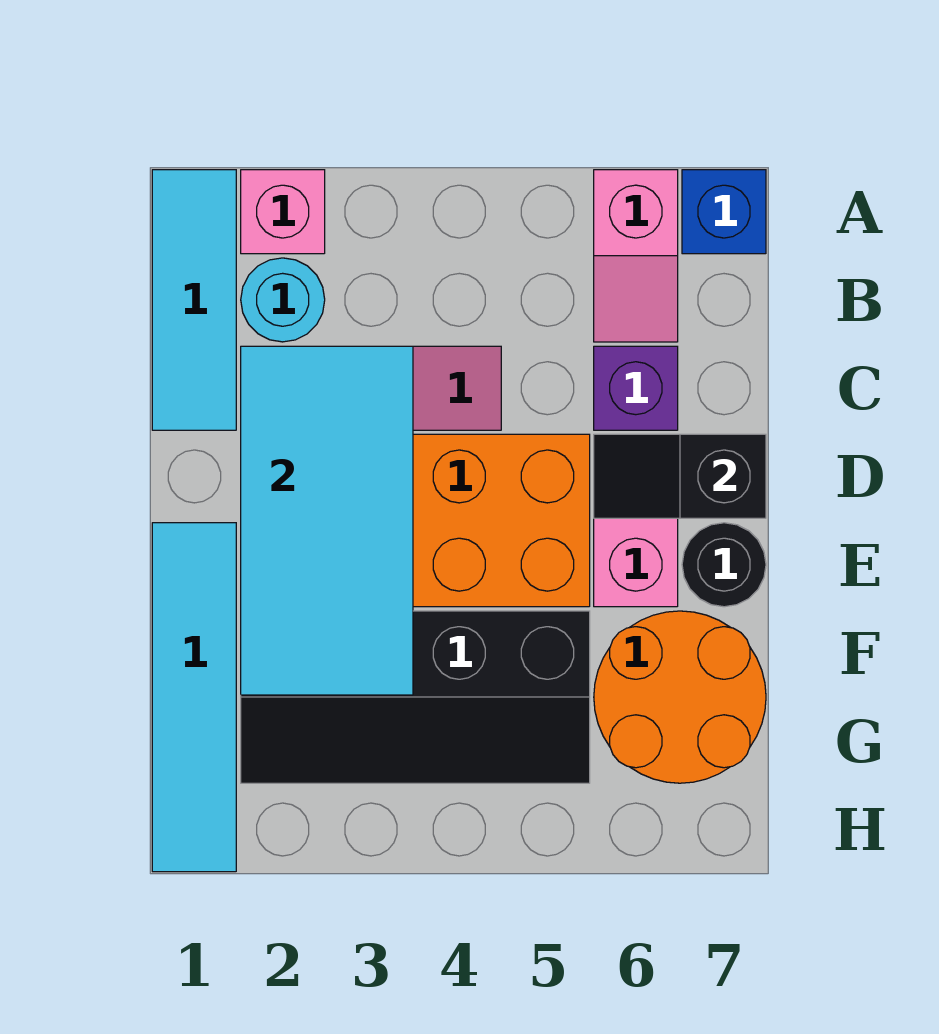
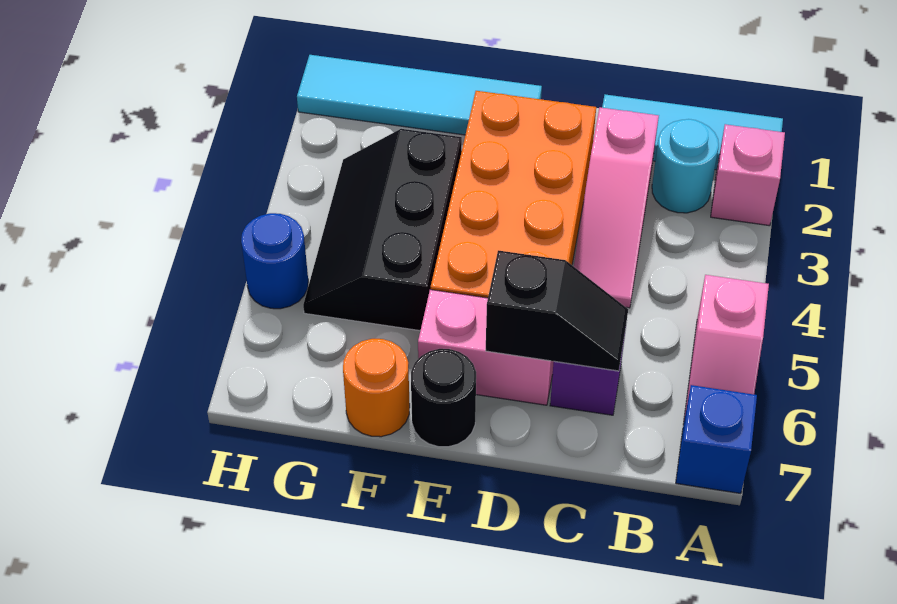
pink slope A6:B6 level 1 top A -> pink slope A5:A6 level 1 top 5
cyan tile C2:F3 level 2 -> none
black slope D6:D7 level 2 top 7 -> black slope C6:D6 level 2 top D
black slope F2:G5 level 1 top F -> black slope F3:G5 level 1 top F
orange round brick F6:G7 level 1 -> orange round brick F7 level 1
none -> blue round brick H5 level 1

